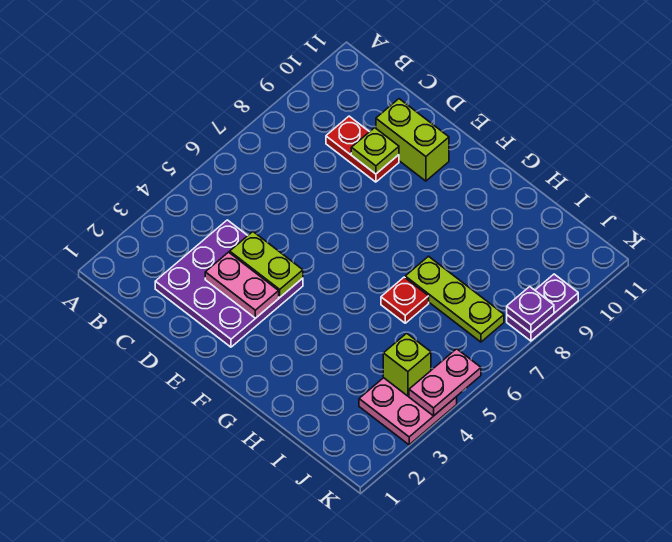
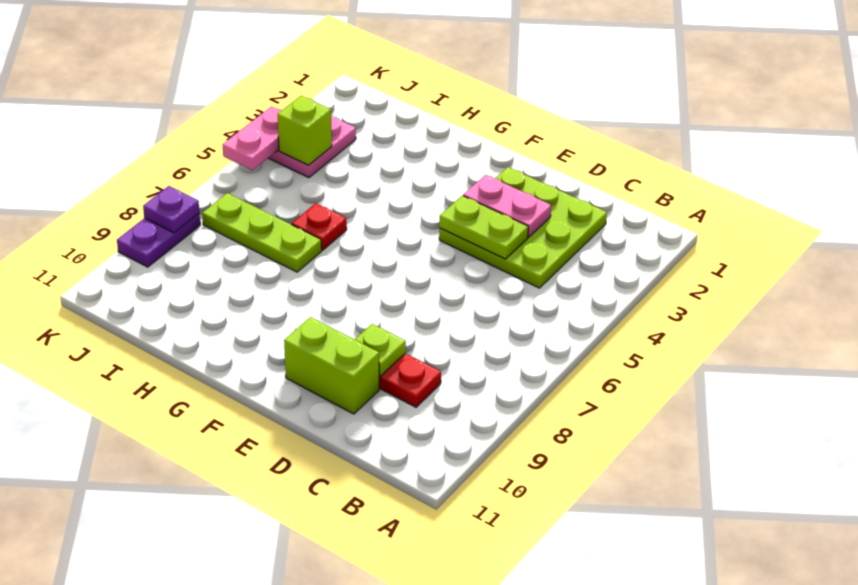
purple plate C2:E4 level 1 -> lime plate C2:E4 level 1

